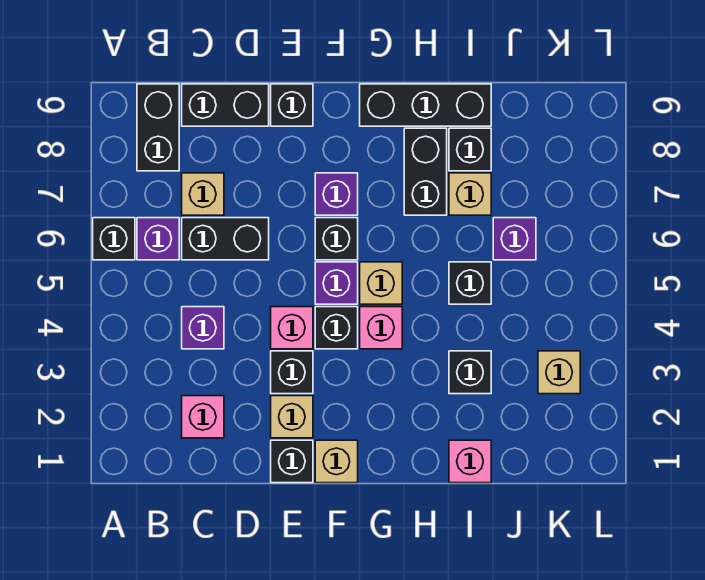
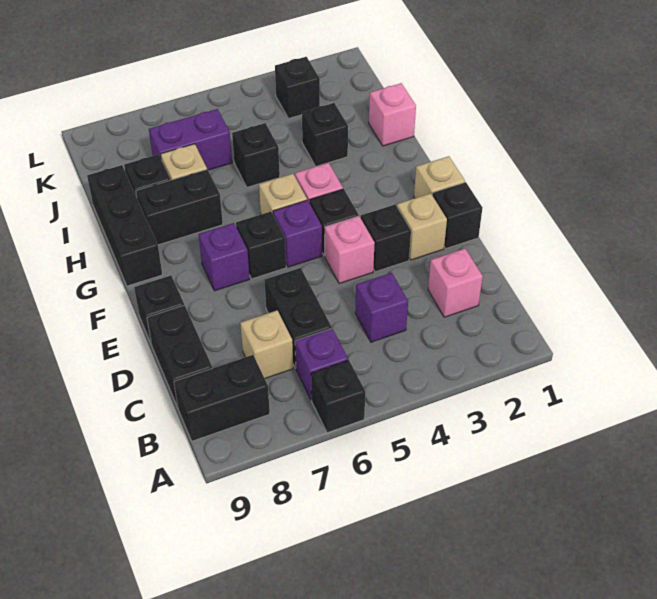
purple brick J6 level 1 -> purple brick J6:J7 level 1
tan brick K3 level 1 -> black brick K3 level 1

